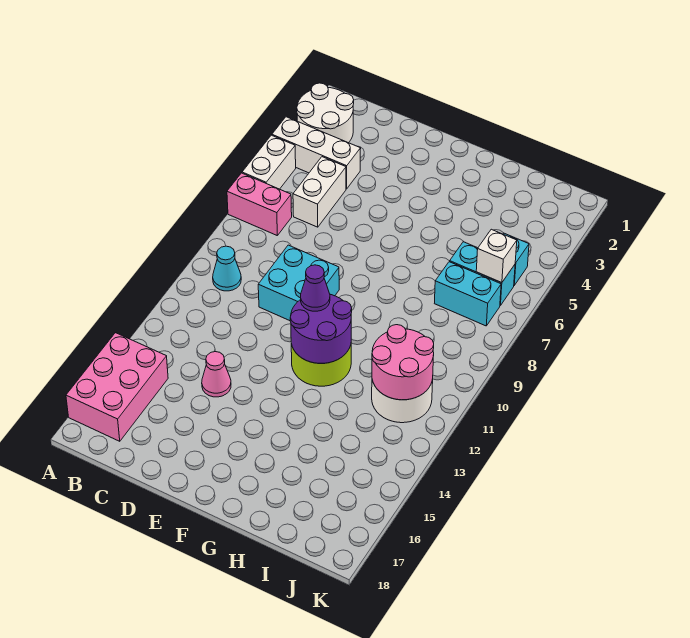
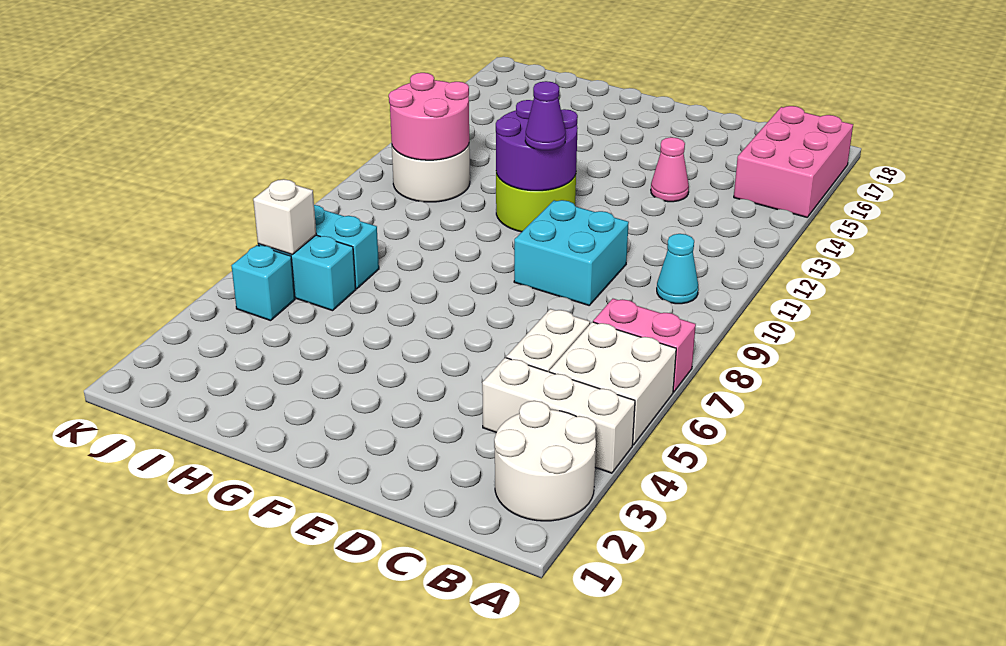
white brick A5:A6 level 1 -> white brick A5:B6 level 1

